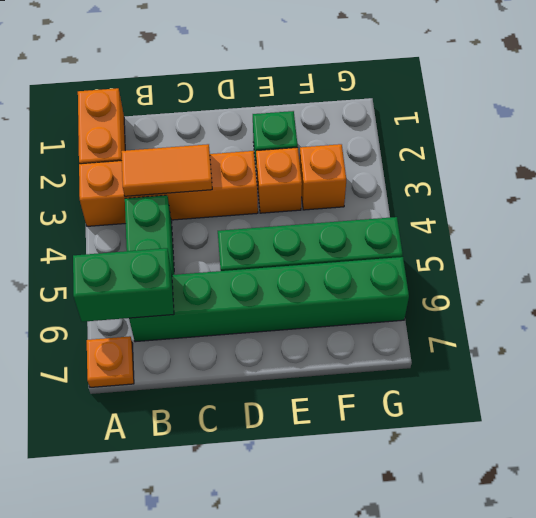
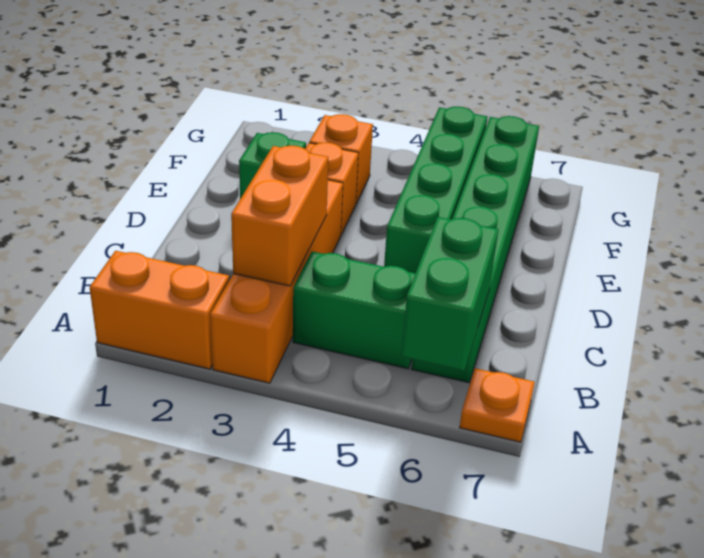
orange tile B3:C3 level 2 -> orange brick B3:C3 level 2

